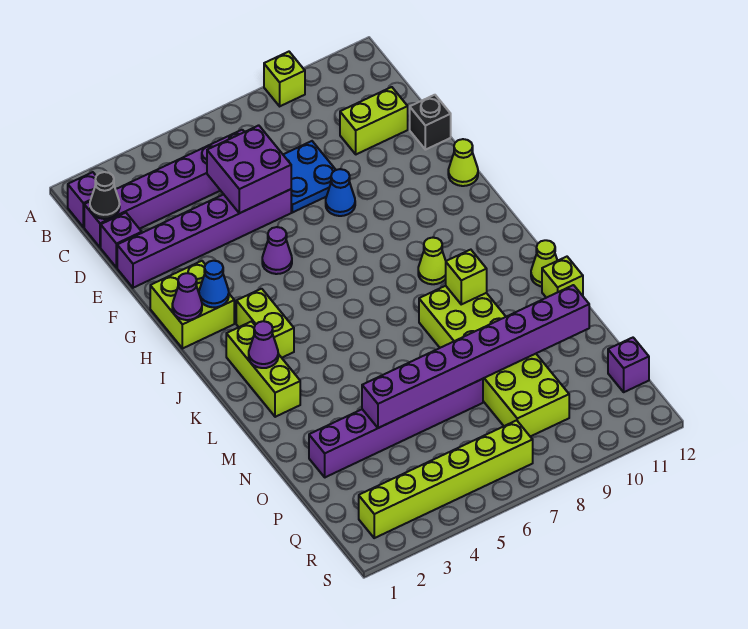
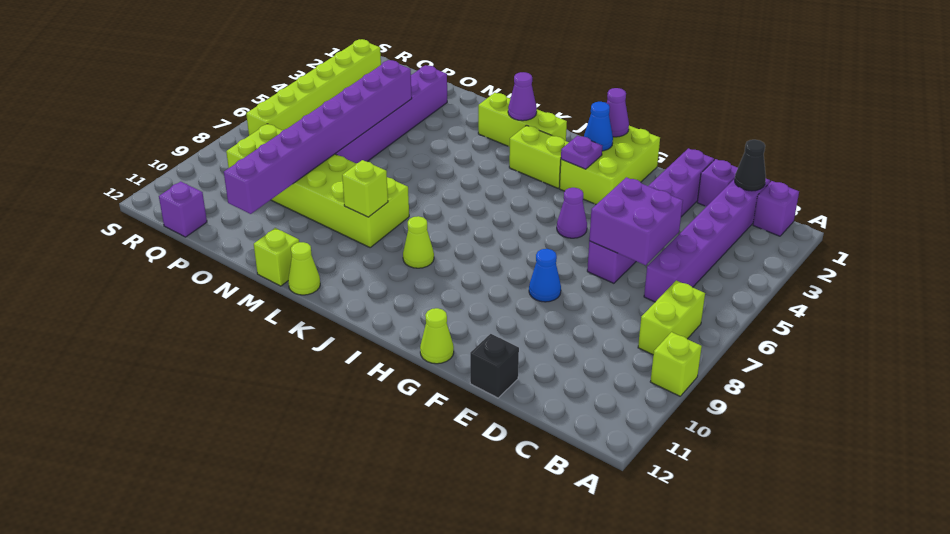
blue plate D7:E8 level 1 -> none
lime brick D10:D11 level 1 -> lime brick B7:B8 level 1
lime brick G1:H2 level 1 -> lime brick G1:H3 level 1
none -> purple plate H3 level 2

